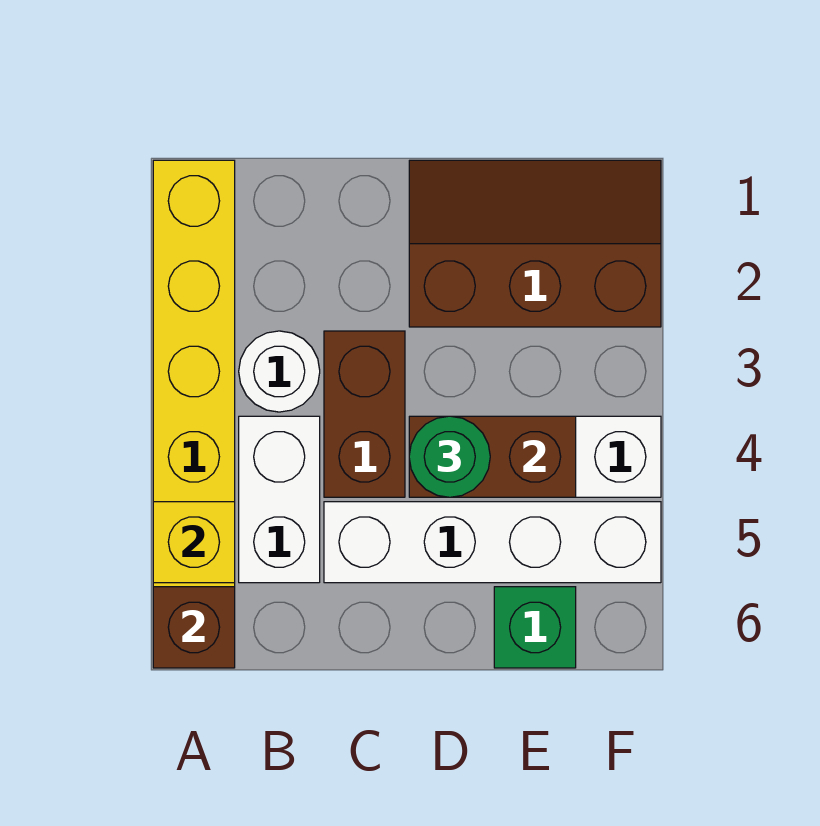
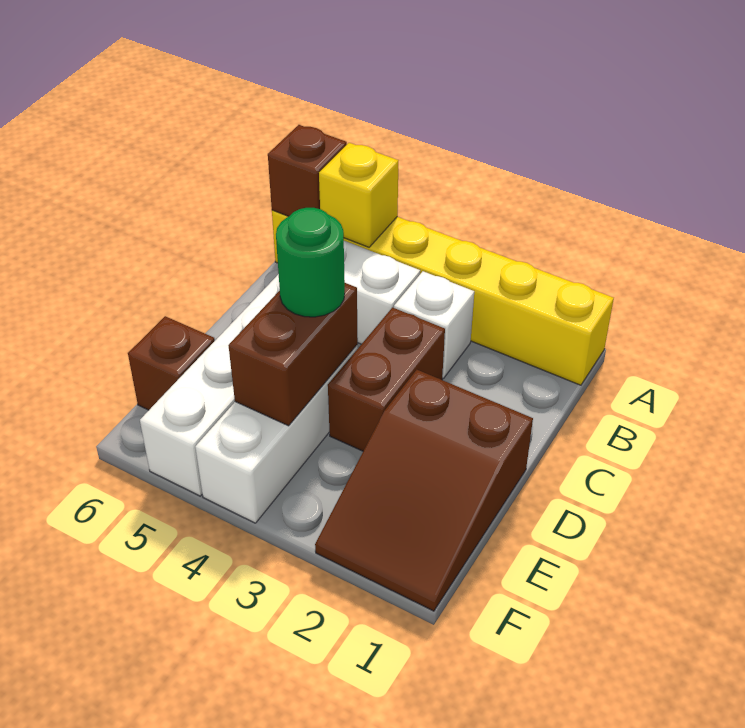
white round brick B3 level 1 -> white brick B3 level 1
brown brick C3:C4 level 1 -> brown brick C3:D3 level 1
brown slope D1:F2 level 1 top 2 -> brown slope D1:F2 level 1 top D
green brick E6 level 1 -> brown brick E6 level 1

